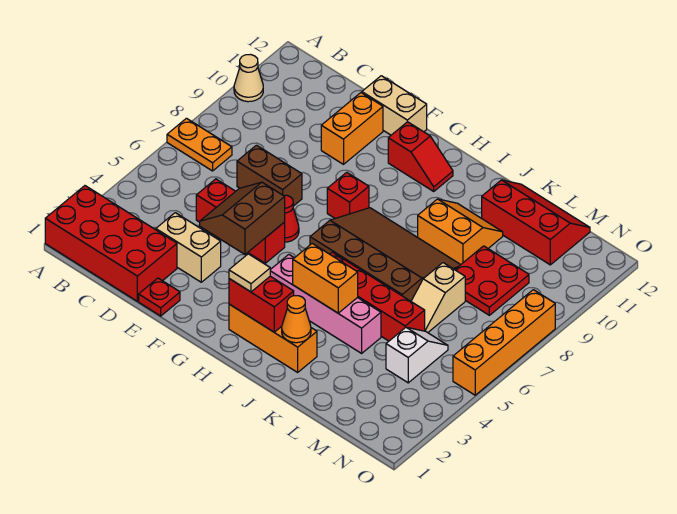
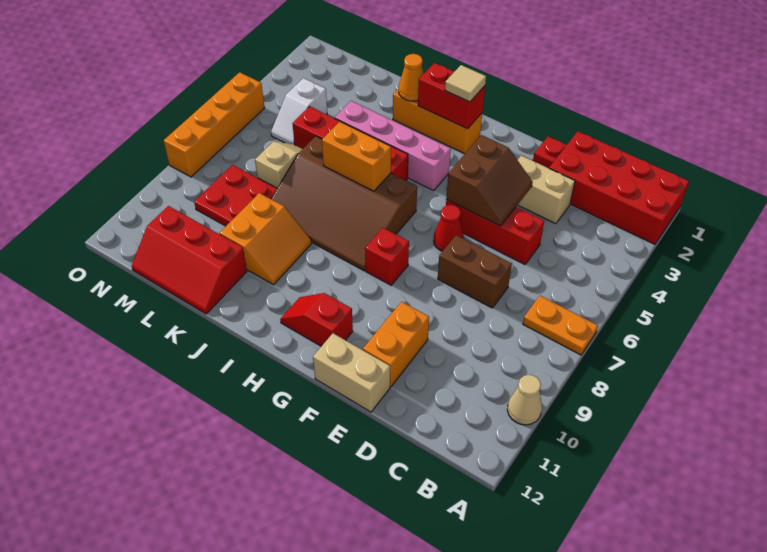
orange brick I4:J4 level 2 -> orange brick I6:J6 level 2
orange slope J9:K10 level 1 top 9 -> orange slope J9:K10 level 1 top K

